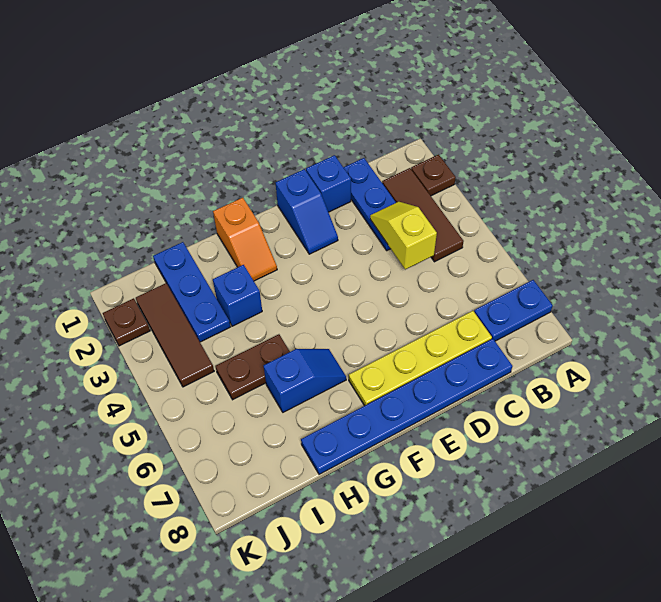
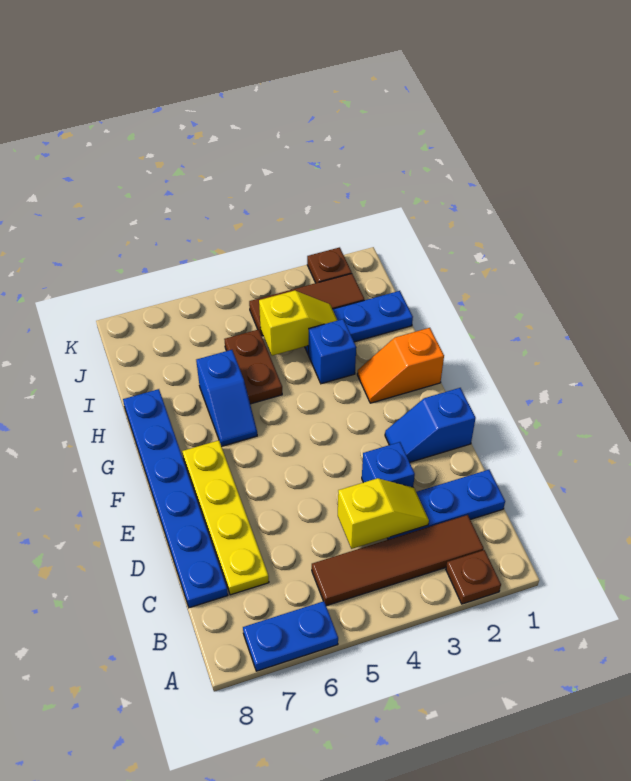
blue plate A7:B7 level 1 -> blue plate A6:A7 level 1
brown tile B2:B4 level 1 -> brown tile B2:B5 level 1
blue brick D1 level 1 -> blue brick D3 level 1
none -> yellow slope I3:I4 level 2 top 4

